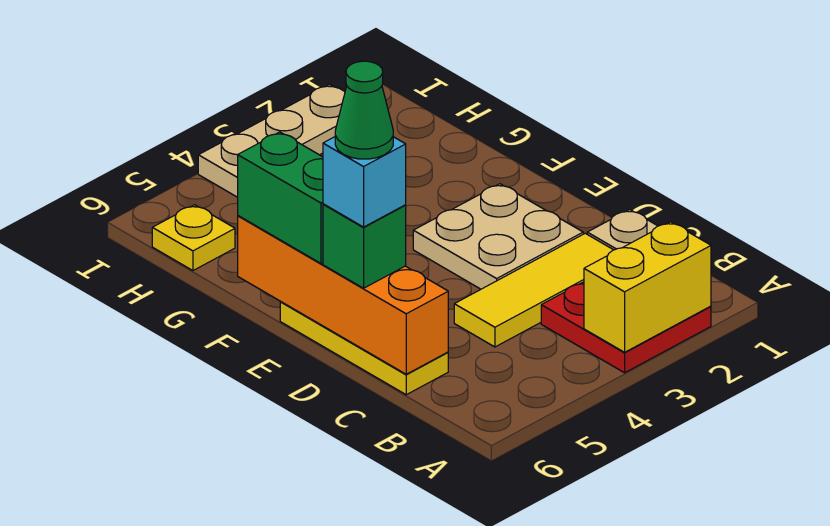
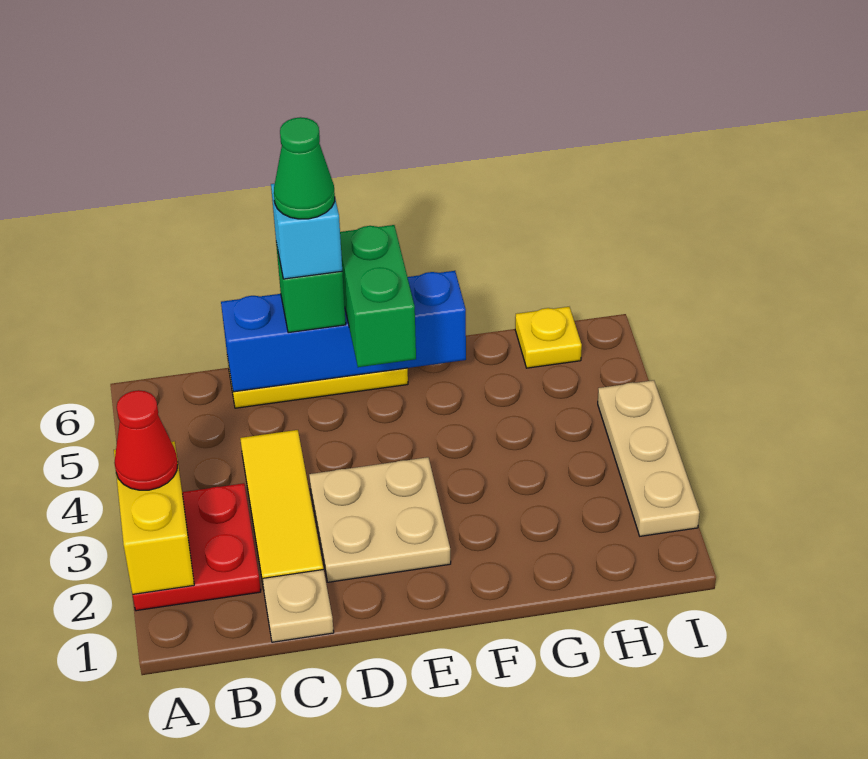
none -> red cone A3 level 3
orange brick C6:F6 level 2 -> blue brick C6:F6 level 2
green brick E6:F6 level 3 -> green brick E5:E6 level 3

